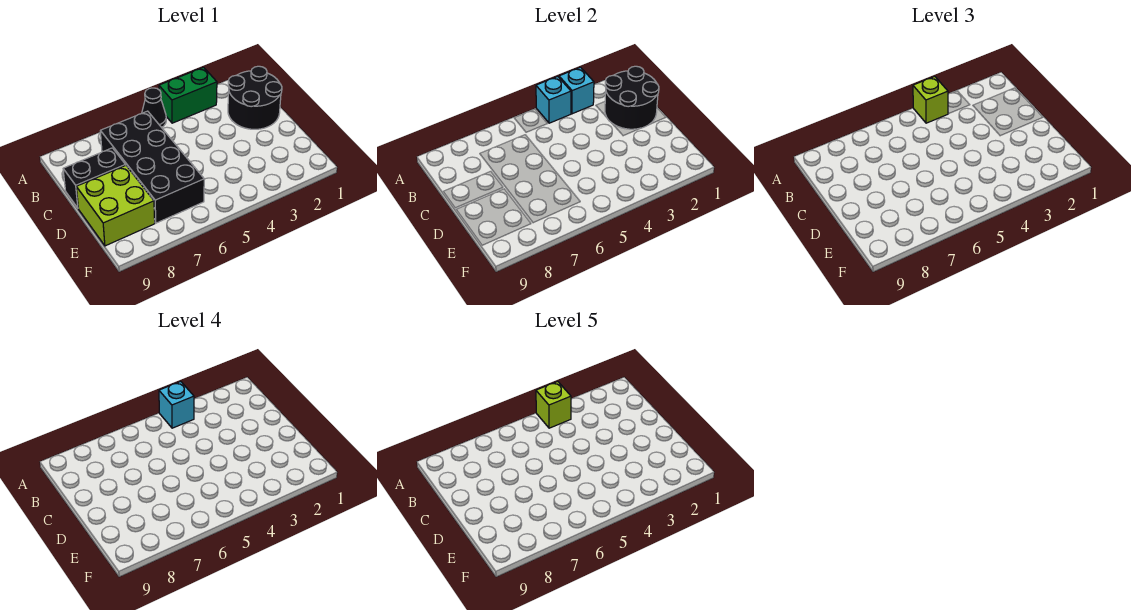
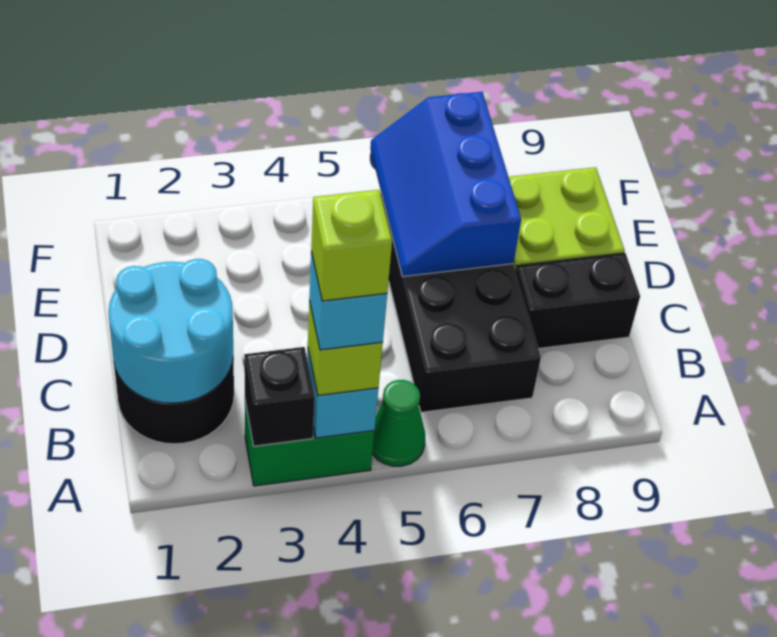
cyan brick A3 level 2 -> black brick A3 level 2
black cone A5 level 1 -> green cone A5 level 1
black round brick B1:C2 level 2 -> cyan round brick B1:C2 level 2
none -> blue slope D6:F7 level 2 top 7

